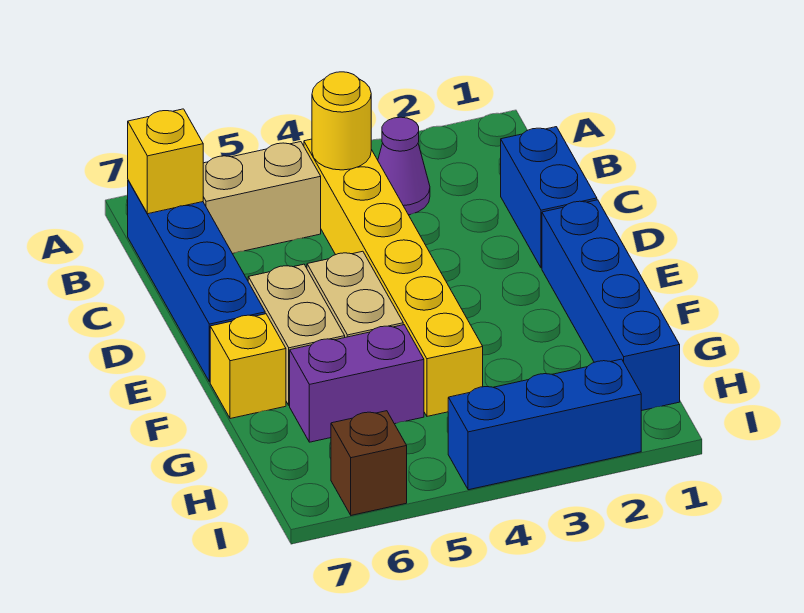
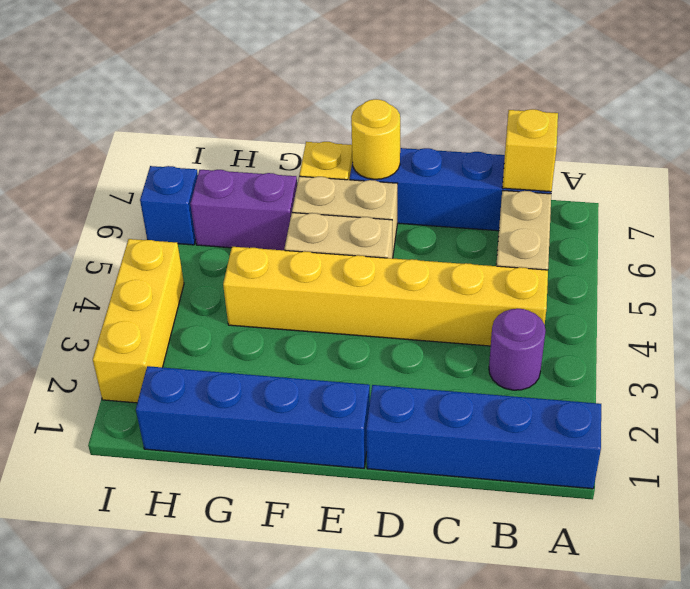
purple cone B3 level 1 -> purple round brick B3 level 1
yellow round brick B4 level 2 -> yellow round brick E7 level 2
blue brick C1:D1 level 1 -> blue brick A1:D1 level 1
purple brick G5:G6 level 1 -> purple brick G6:H6 level 1
blue brick I2:I4 level 1 -> yellow brick I2:I4 level 1
brown brick I6 level 1 -> blue brick I6 level 1

